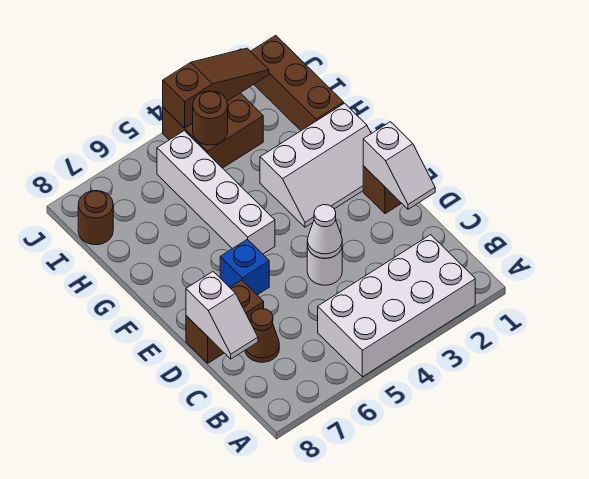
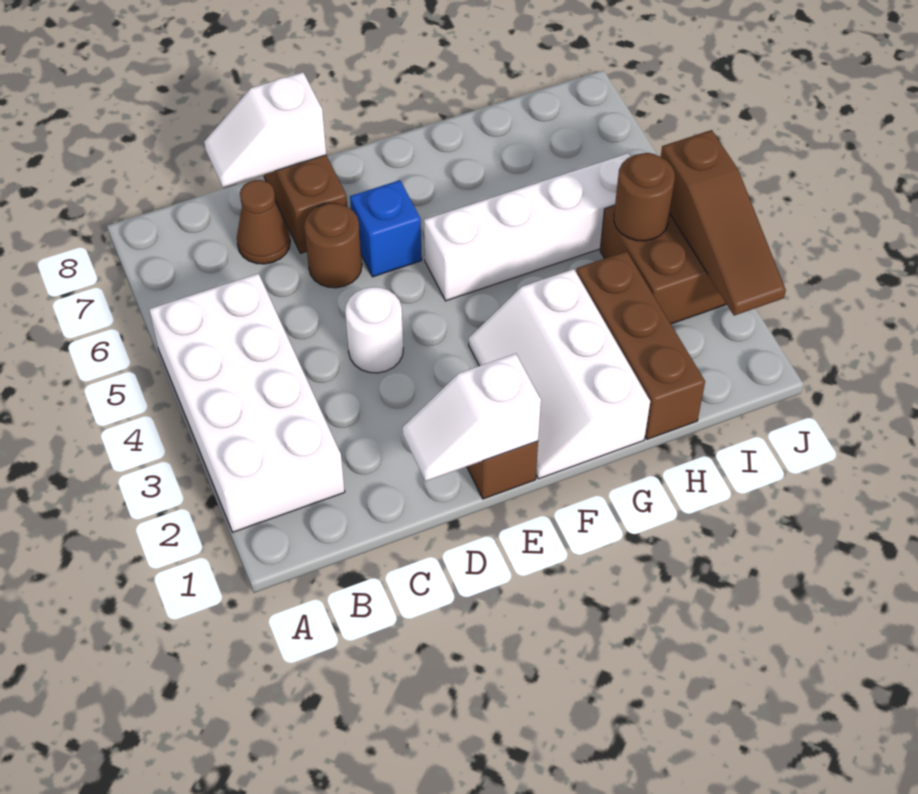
white cone D4 level 2 -> none
brown brick H1:J1 level 1 -> brown brick H1:H3 level 1
brown round brick I8 level 1 -> brown round brick D6 level 1

